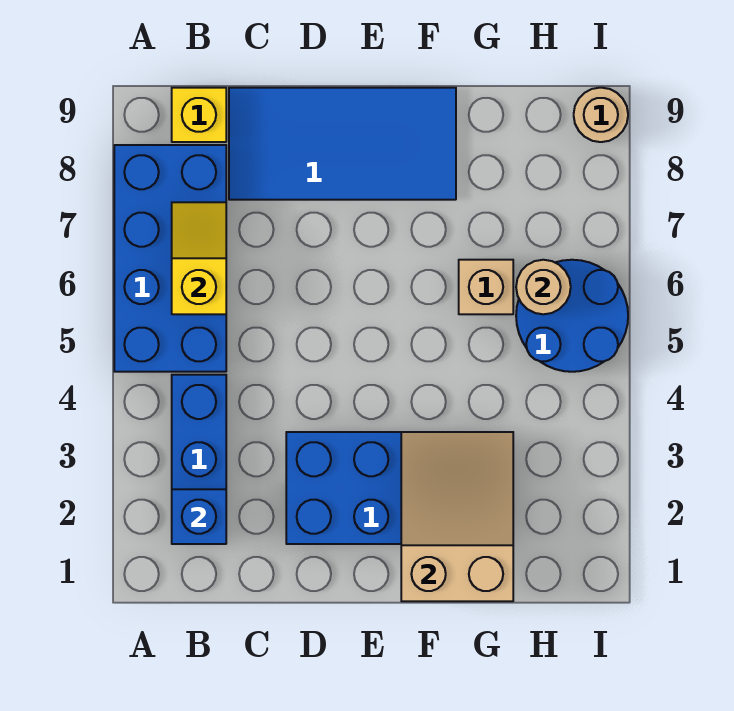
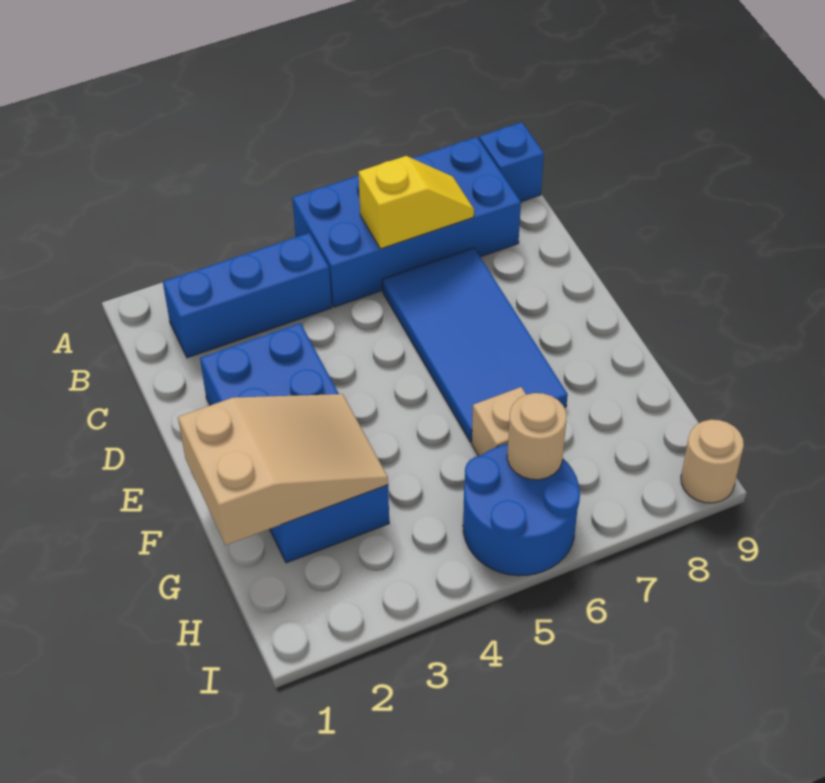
blue brick B2 level 2 -> blue brick A9 level 1
yellow brick B9 level 1 -> none
blue tile C8:F9 level 1 -> blue tile C6:F7 level 1

